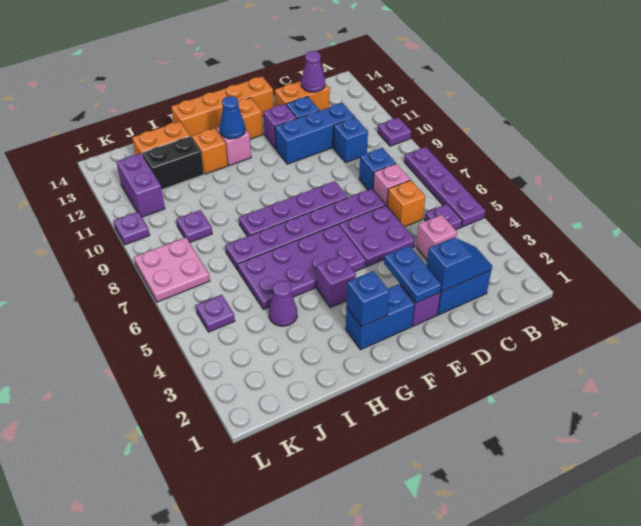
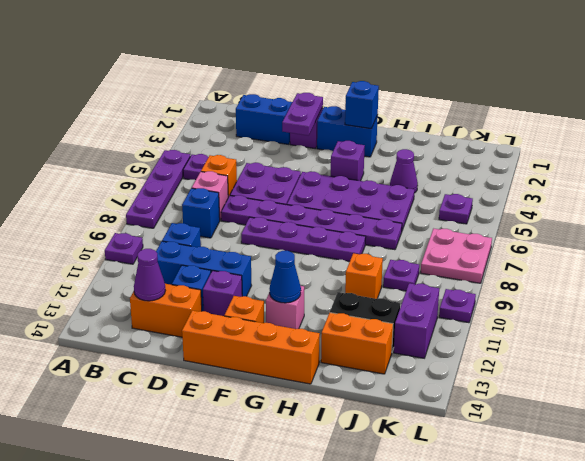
blue slope C2:D2 level 2 top D -> none
pink brick C4 level 1 -> none
blue plate E2:E3 level 2 -> purple plate E2:E3 level 2
orange brick H12 level 1 -> orange brick I10 level 1

